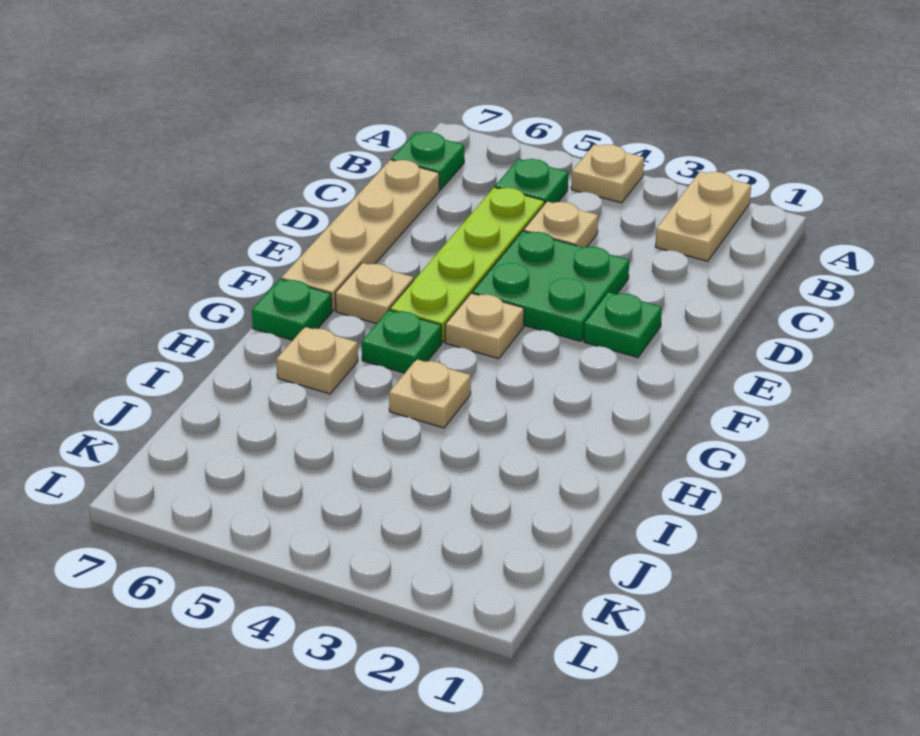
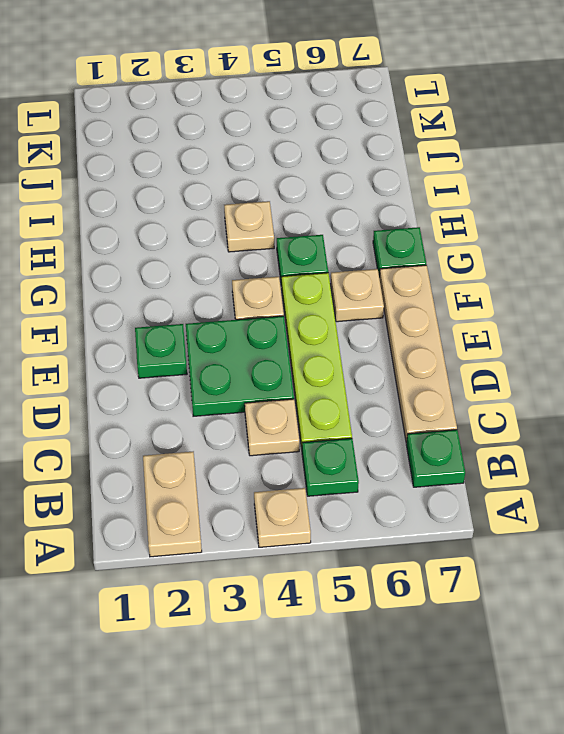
tan plate H6 level 1 -> none

